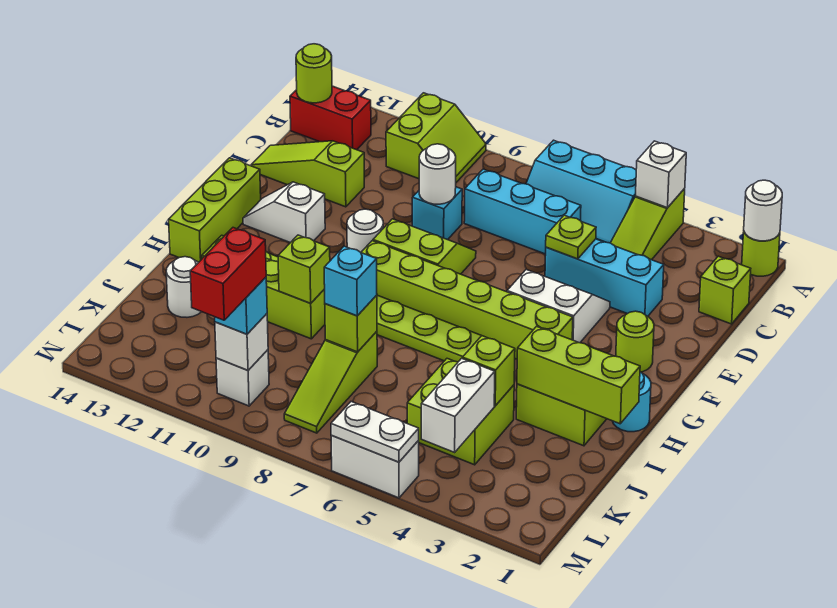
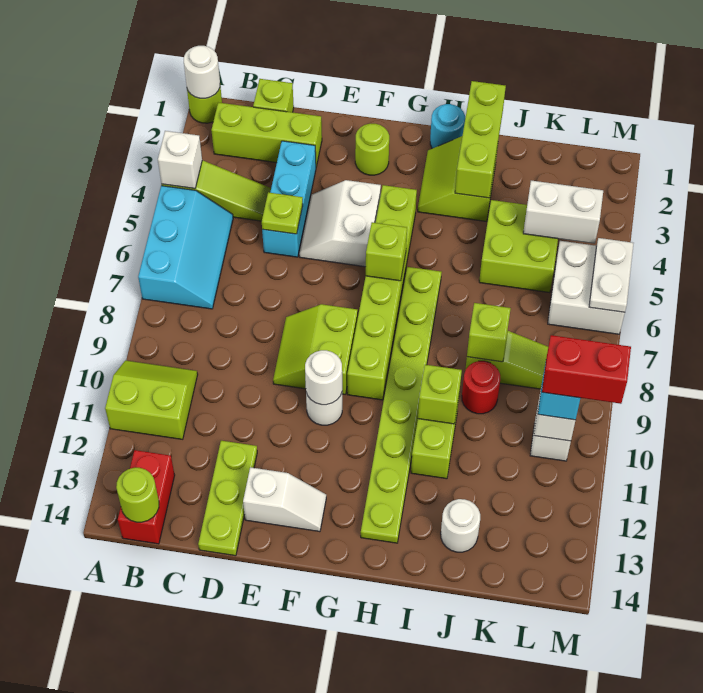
cyan brick C6:C8 level 1 -> none
cyan brick D9 level 1 -> none
white round brick D9 level 2 -> white round brick F10 level 2
lime slope D12:D14 level 1 top 12 -> lime plate D12:D14 level 1
white slope F12:F13 level 1 top 12 -> white slope E13:F13 level 1 top E
lime brick F14:H14 level 1 -> lime brick B2:D2 level 1
lime brick J4 level 2 -> lime brick G6 level 2
cyan brick J8 level 3 -> none
none -> red round brick J9 level 1
white brick M5:M6 level 1 -> white brick L5:M6 level 1

